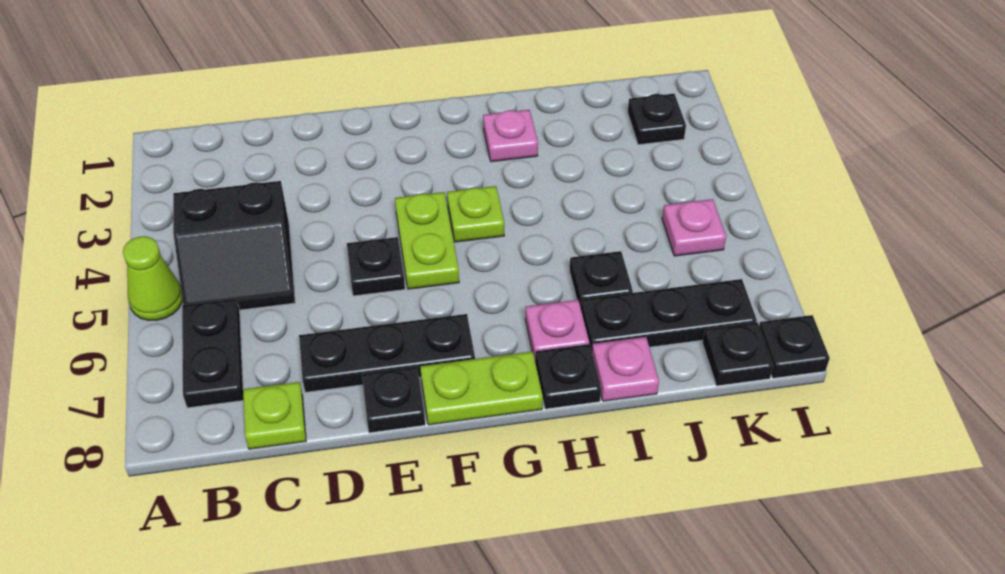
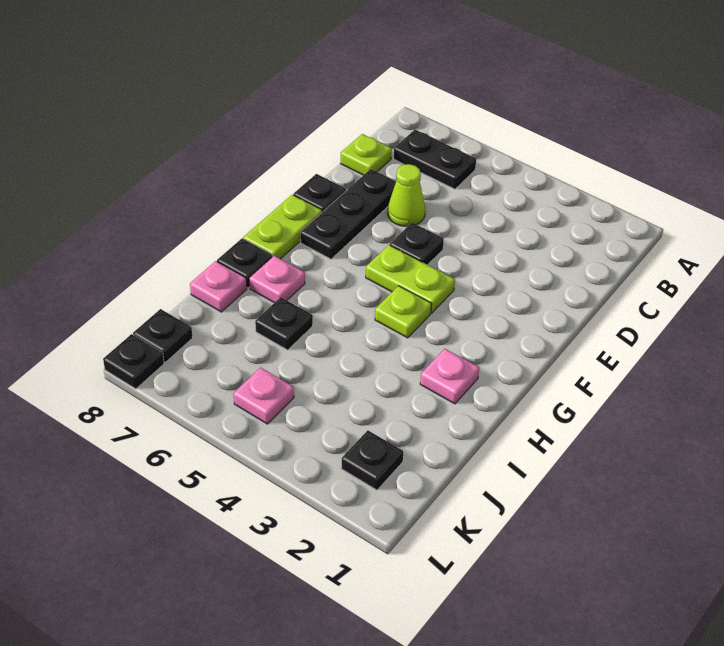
lime cone A5 level 1 -> lime cone D6 level 1
black slope B4:C5 level 1 top 4 -> none
black plate I7:K7 level 1 -> none

